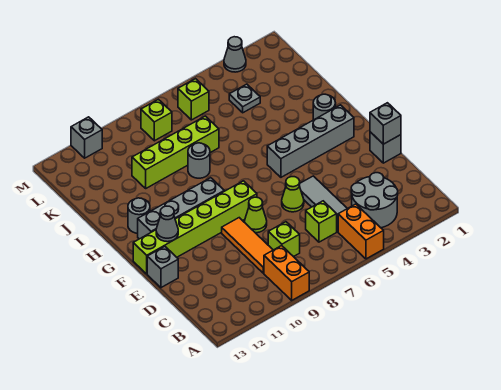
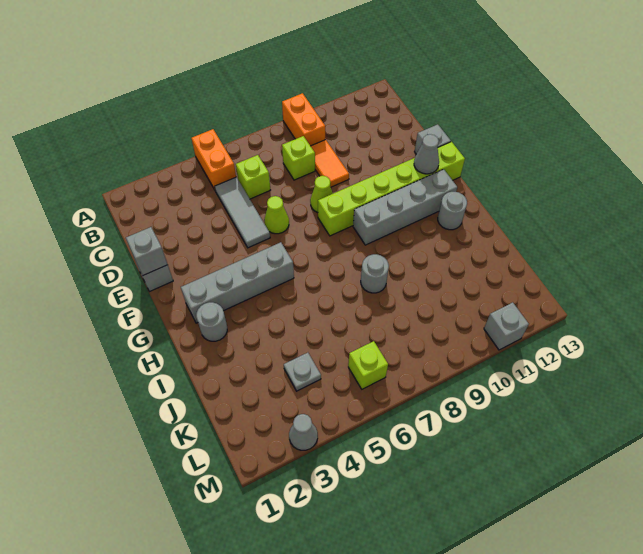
grey round brick B3:C4 level 1 -> none
orange tile C9:E9 level 1 -> orange tile C9:D9 level 1
lime brick J7:J10 level 1 -> none
lime brick L8 level 1 -> none

